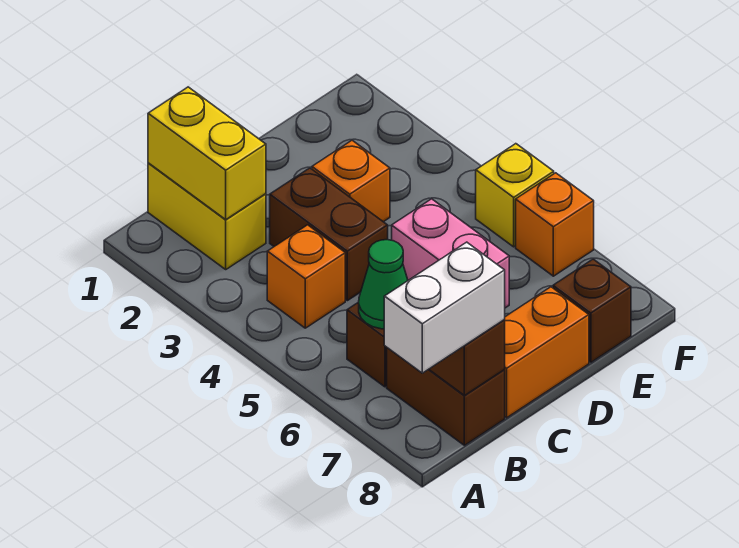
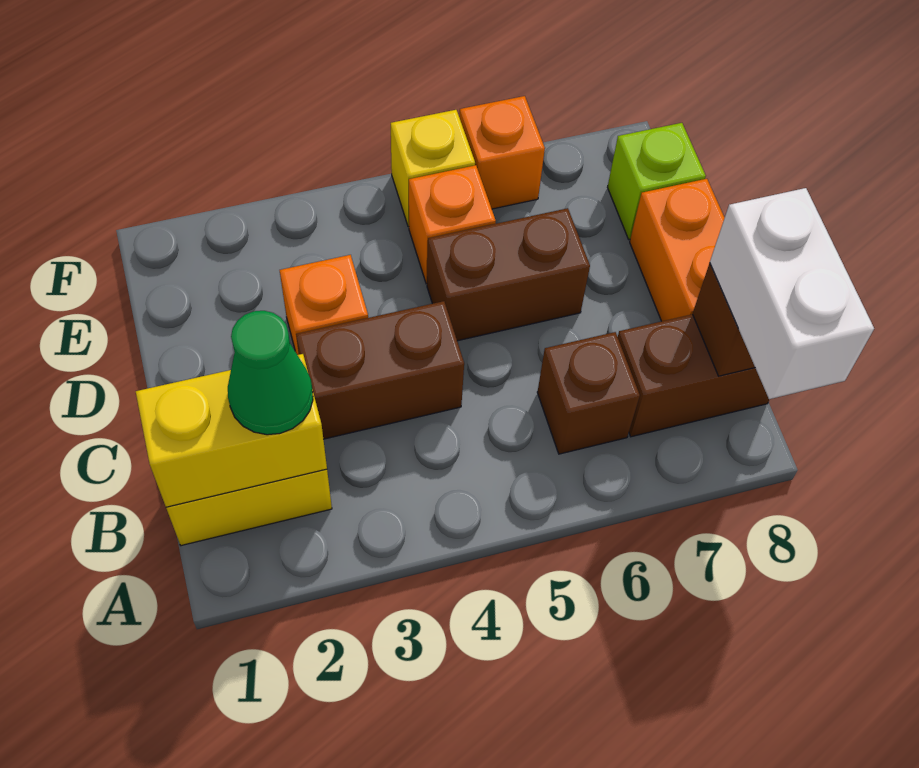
orange brick B4 level 1 -> orange brick E5 level 1
green cone B6 level 2 -> green cone B2 level 3
pink brick D5:D6 level 1 -> brown brick D5:D6 level 1
brown brick E8 level 1 -> lime brick E8 level 1

